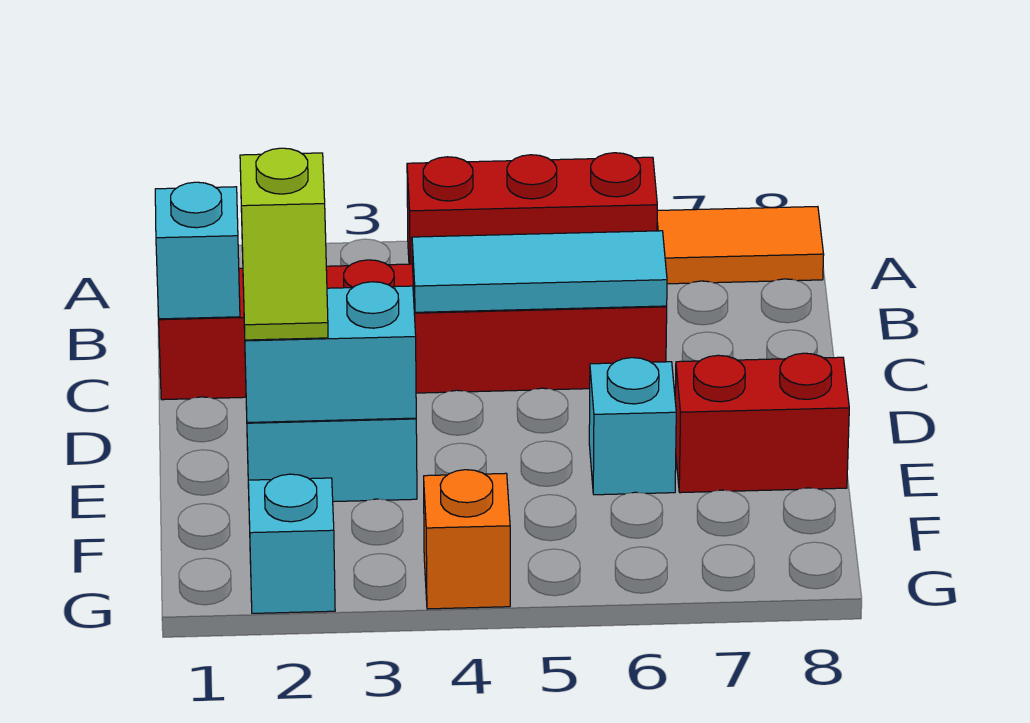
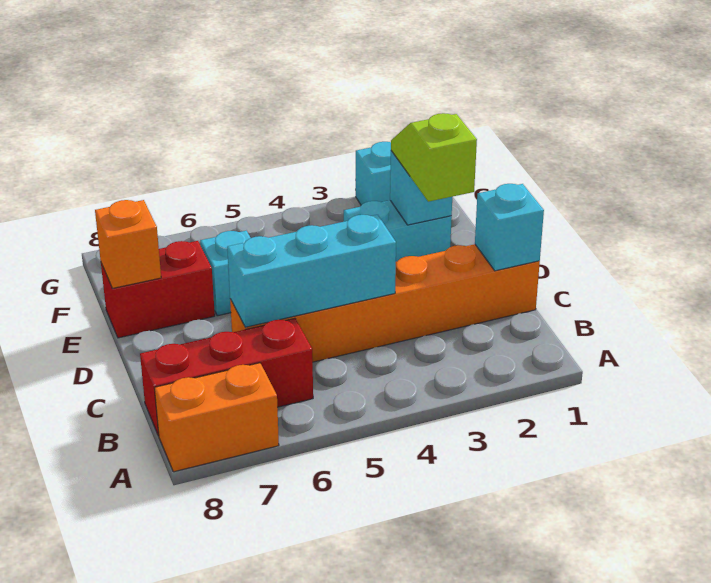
red brick A4:A6 level 1 -> red brick B6:B8 level 1
orange tile A7:A8 level 1 -> orange brick A7:A8 level 1
red brick C1:C6 level 1 -> orange brick C1:C6 level 1
cyan tile C4:C6 level 2 -> cyan brick C4:C6 level 2
cyan brick E2:E3 level 2 -> cyan brick E2 level 2
orange brick G4 level 1 -> orange brick E8 level 2

